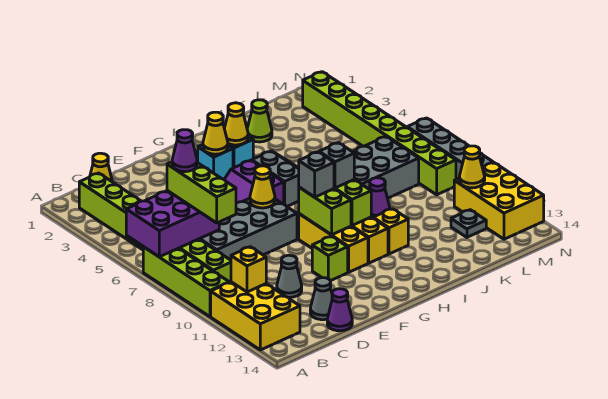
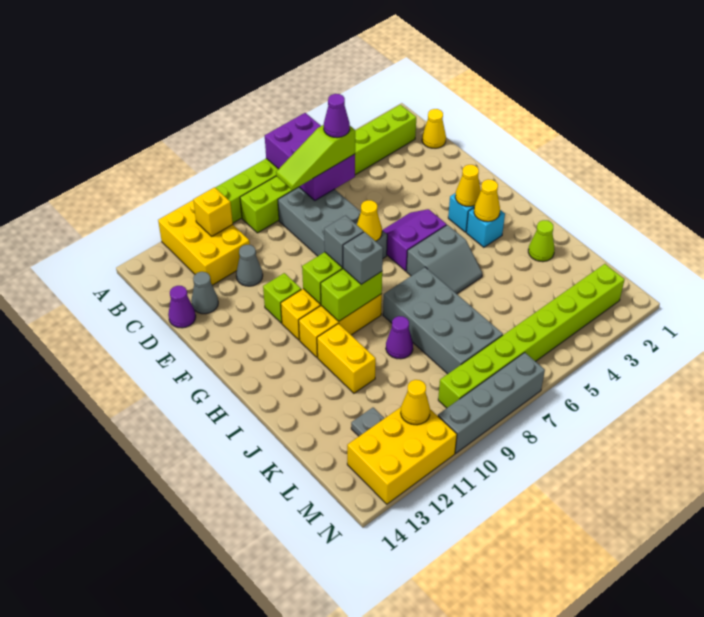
yellow brick A11:B13 level 1 -> yellow brick A11:C12 level 1
lime brick C6:C8 level 3 -> lime slope C6:C8 level 3 top 6
yellow brick I11 level 1 -> yellow brick I11:J11 level 1

